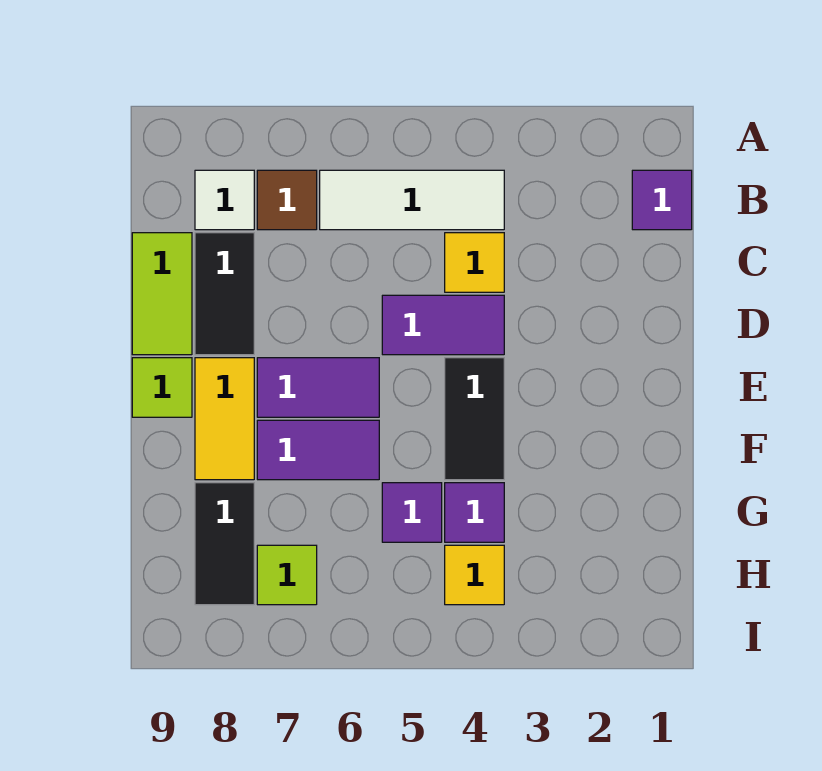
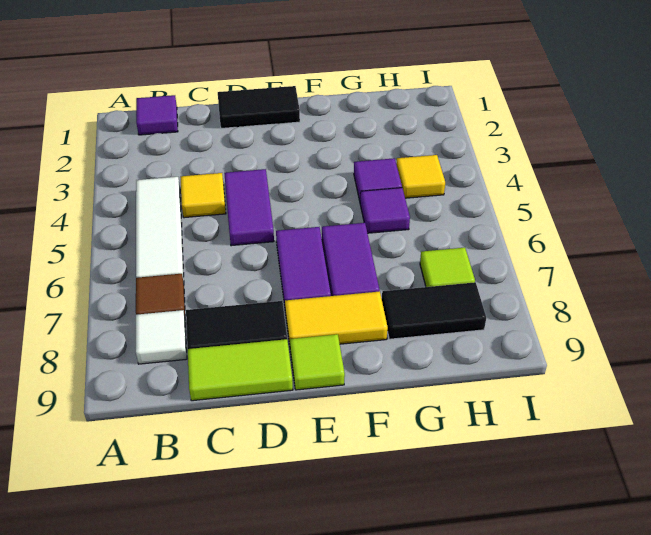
black tile E4:F4 level 1 -> black tile D1:E1 level 1

